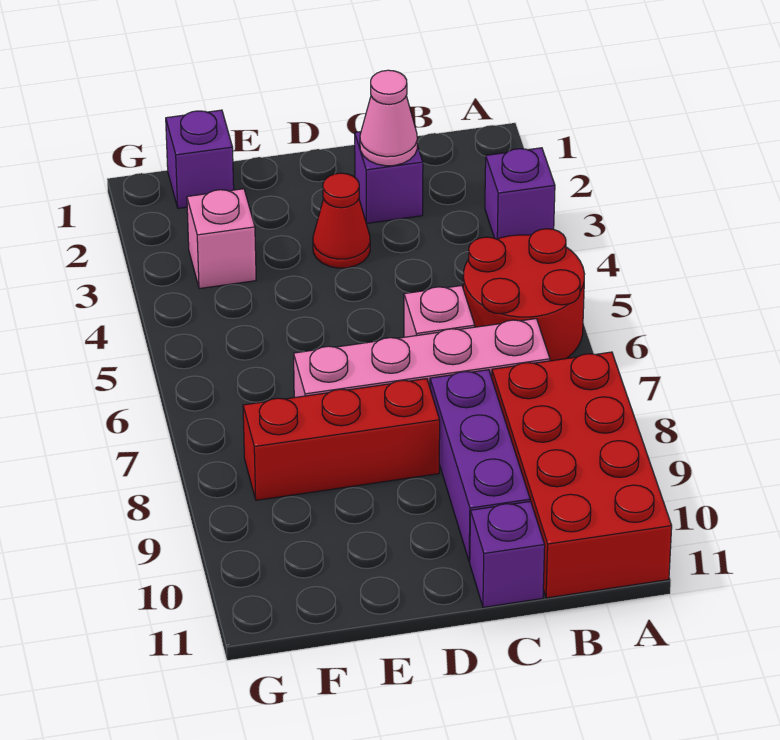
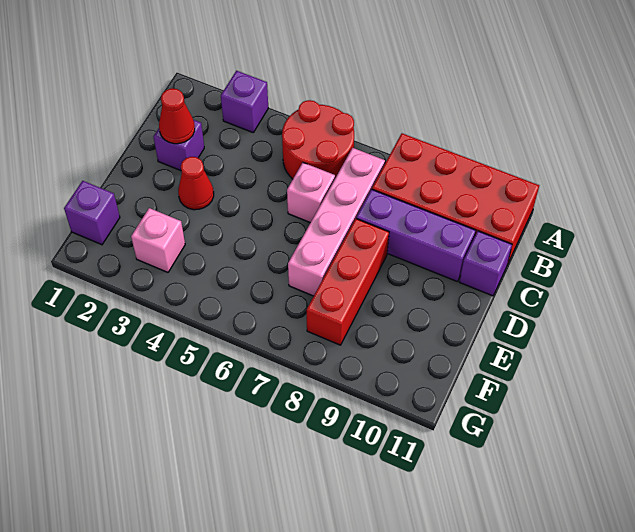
pink cone C2 level 2 -> red cone C2 level 2

